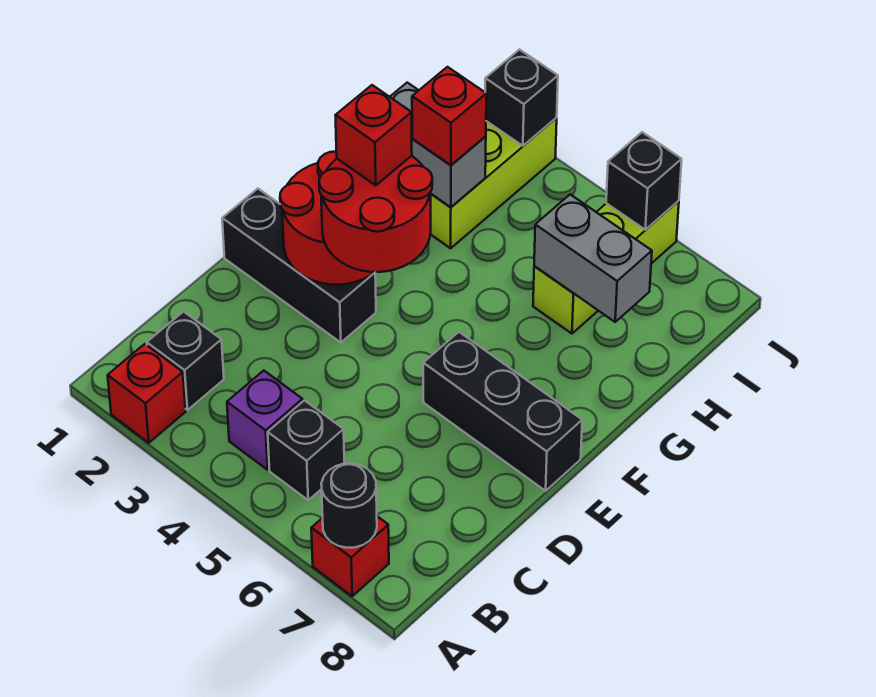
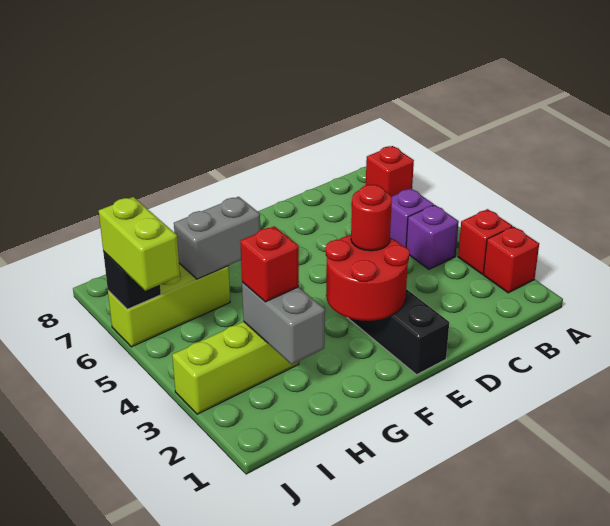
black round brick A7 level 2 -> none
black brick B2 level 1 -> none
black brick B5 level 1 -> purple brick B5 level 1
red round brick E3:F4 level 3 -> red round brick E3 level 3
black brick E6:E8 level 1 -> none
red brick F3 level 4 -> red brick A3 level 1
grey brick H6:H7 level 2 -> grey brick G6:H6 level 2
black brick J3 level 2 -> none
none -> lime brick J5:J6 level 3

